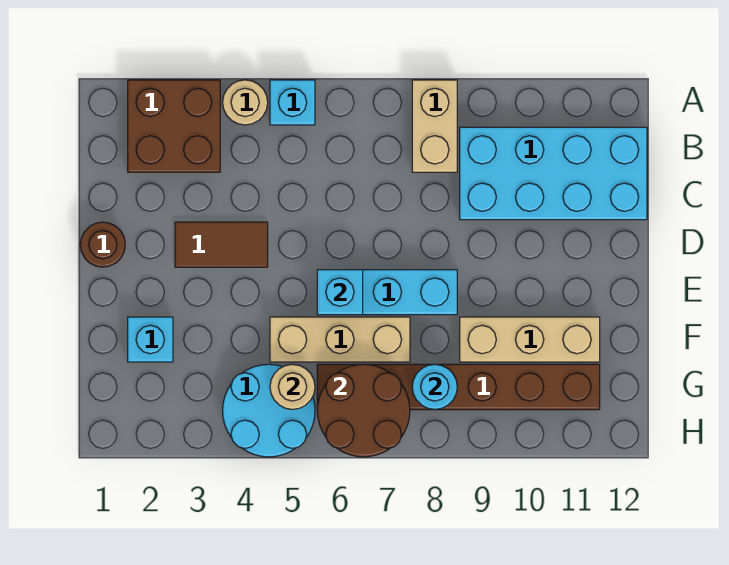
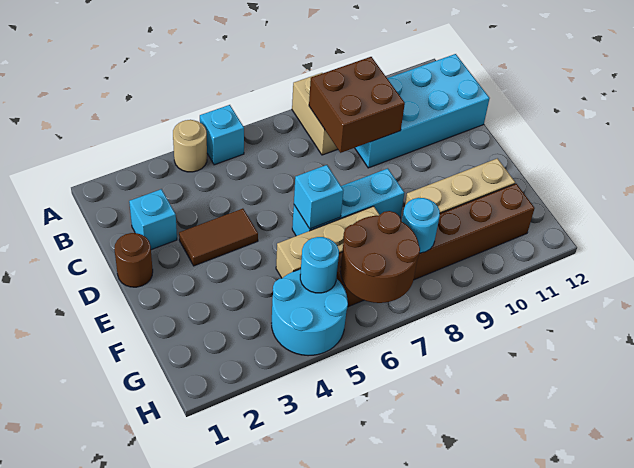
brown brick A2:B3 level 1 -> brown brick B8:C9 level 2
cyan brick F2 level 1 -> cyan brick C2 level 1
tan round brick G5 level 2 -> cyan round brick G5 level 2

